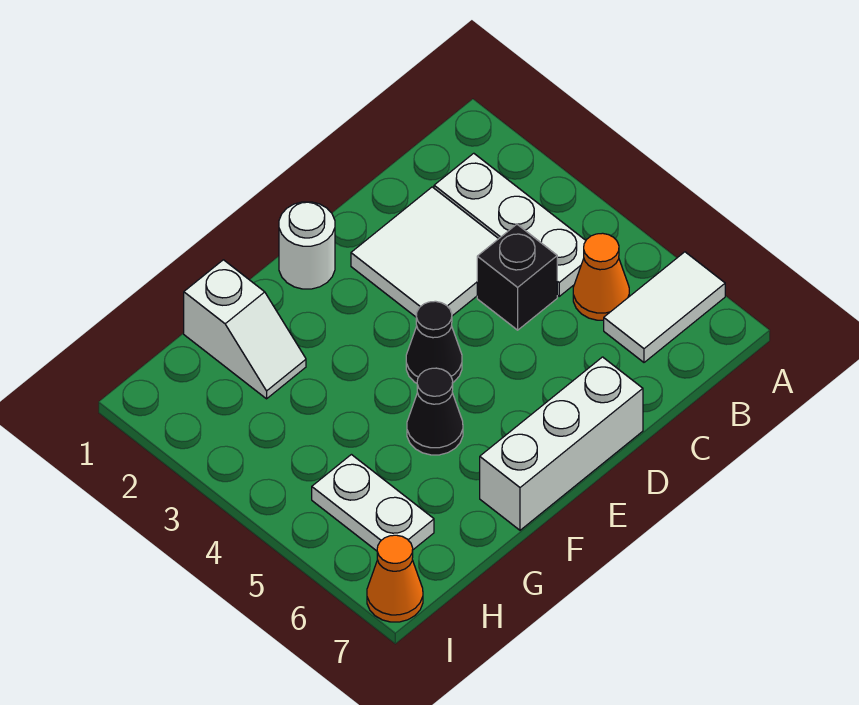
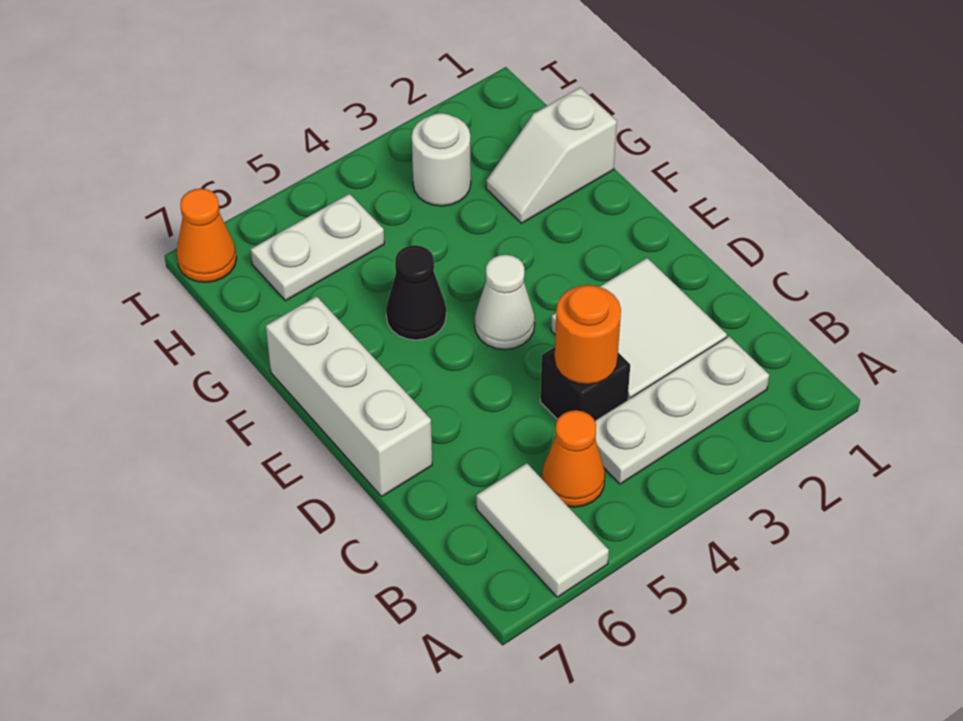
none -> orange round brick C4 level 2
white round brick E1 level 1 -> white round brick H3 level 1
black cone E4 level 1 -> white cone E4 level 1

